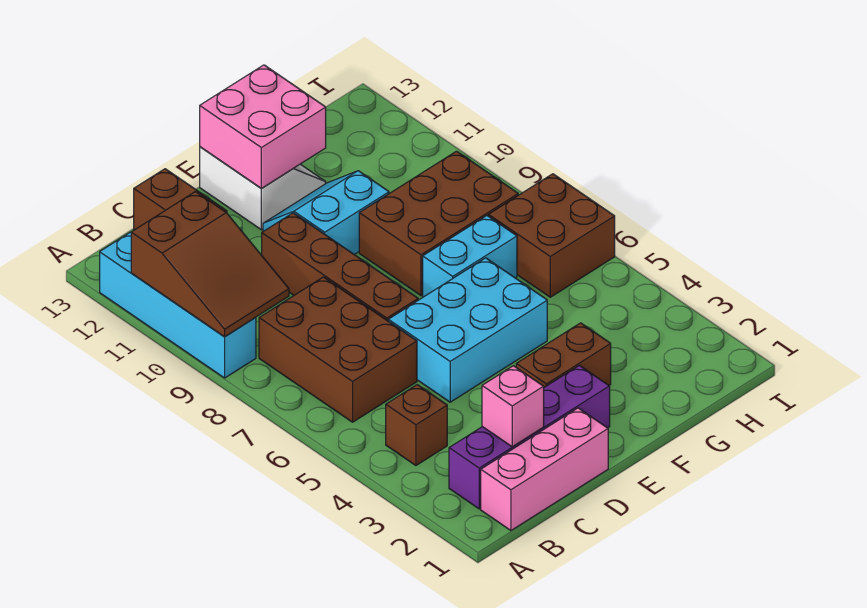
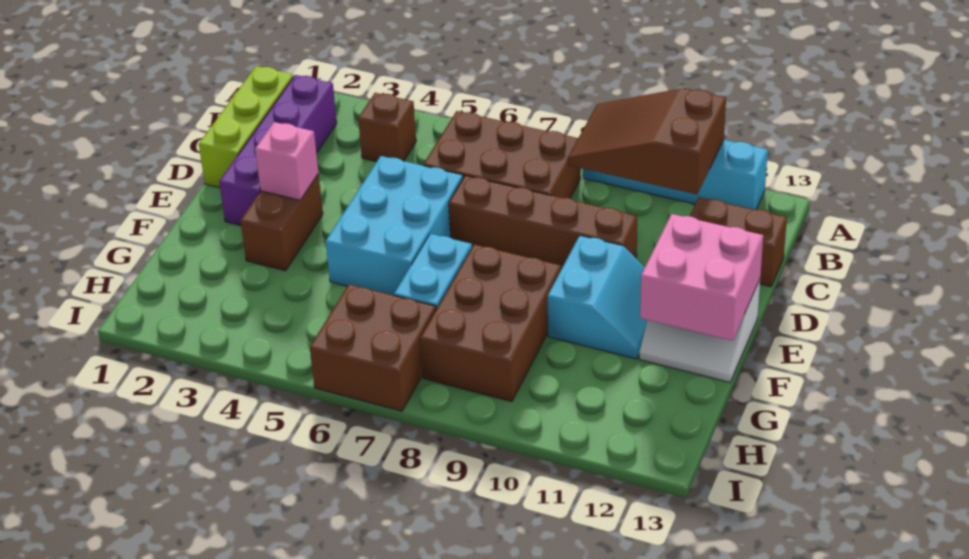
pink brick B1:D1 level 1 -> lime brick B1:D1 level 1
pink brick C2 level 2 -> pink brick E3 level 2

